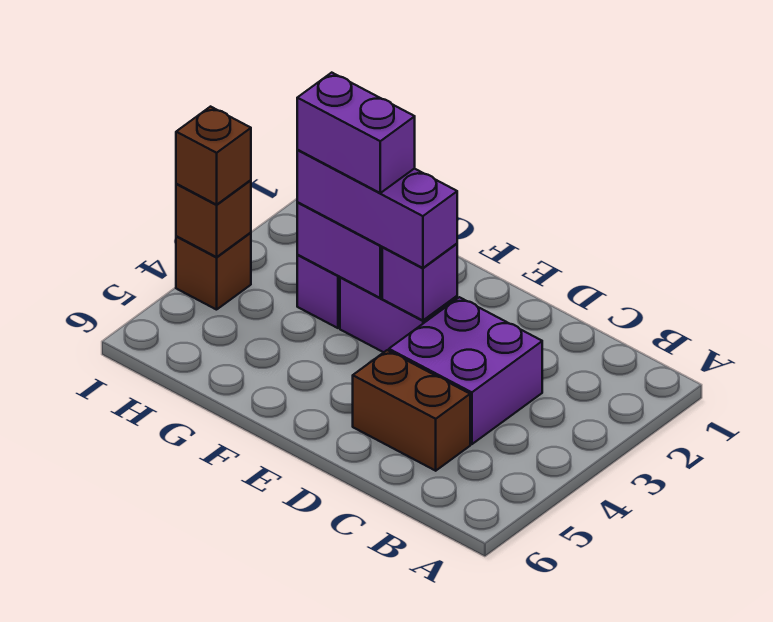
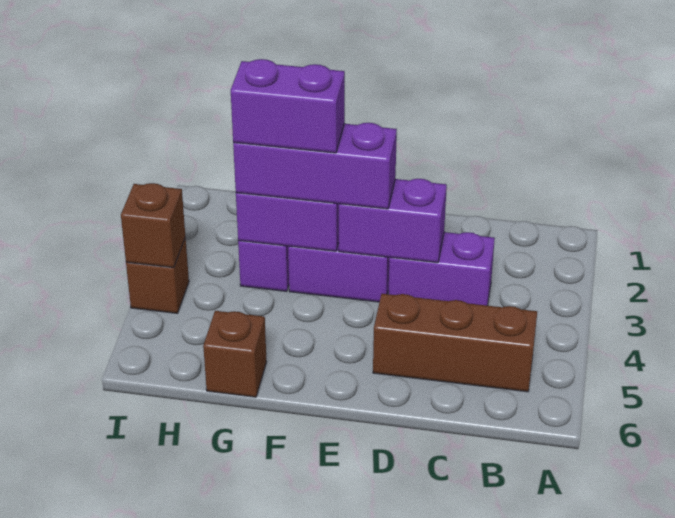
purple brick C3:D4 level 1 -> purple brick C3:D3 level 1
brown brick C5:D5 level 1 -> brown brick B5:D5 level 1
purple brick E3 level 2 -> purple brick D3:E3 level 2
brown brick I4 level 3 -> brown brick G6 level 1

